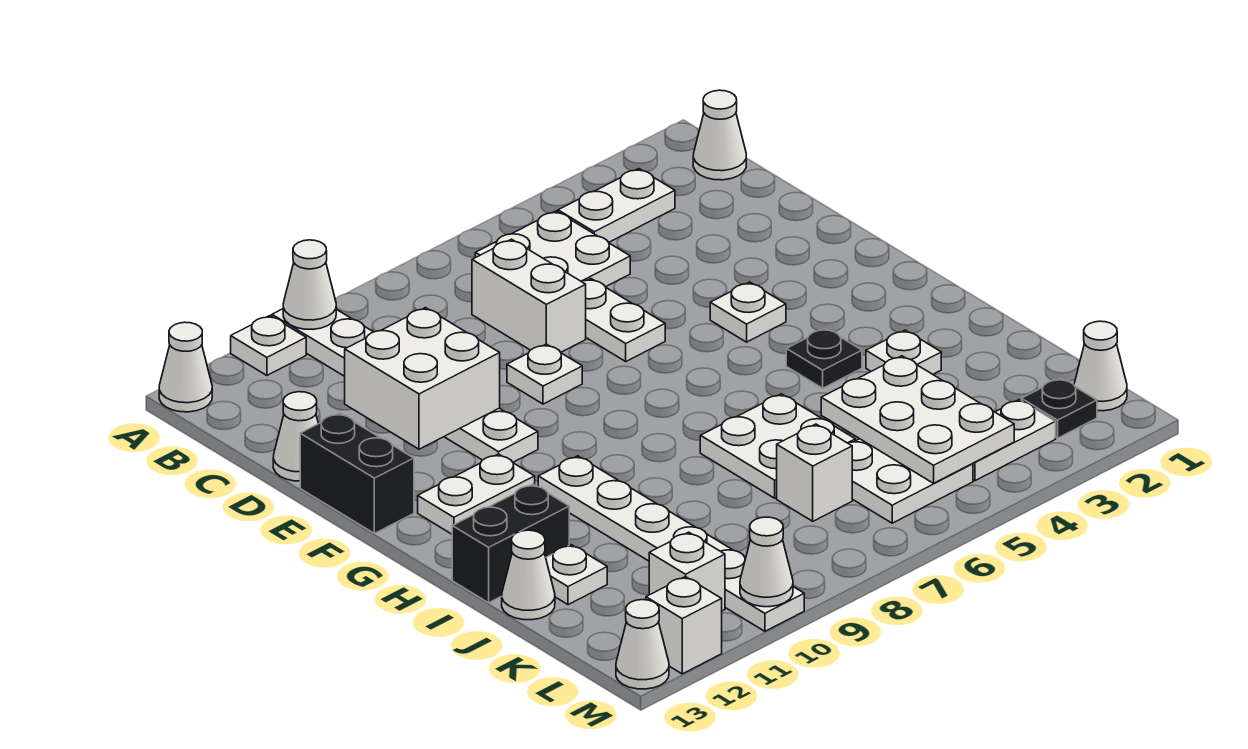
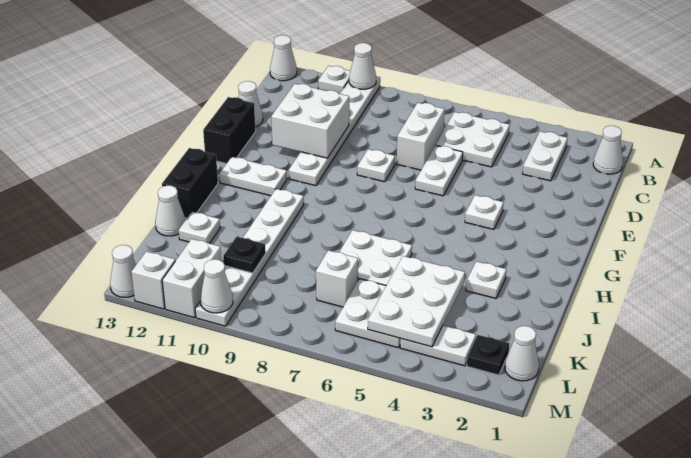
white plate B3:B4 level 1 -> white plate B3:C3 level 1
black plate H4 level 1 -> black plate K10 level 2
black brick I12:I13 level 1 -> black brick H13:I13 level 1
white brick L11 level 1 -> white brick L11:M11 level 1

